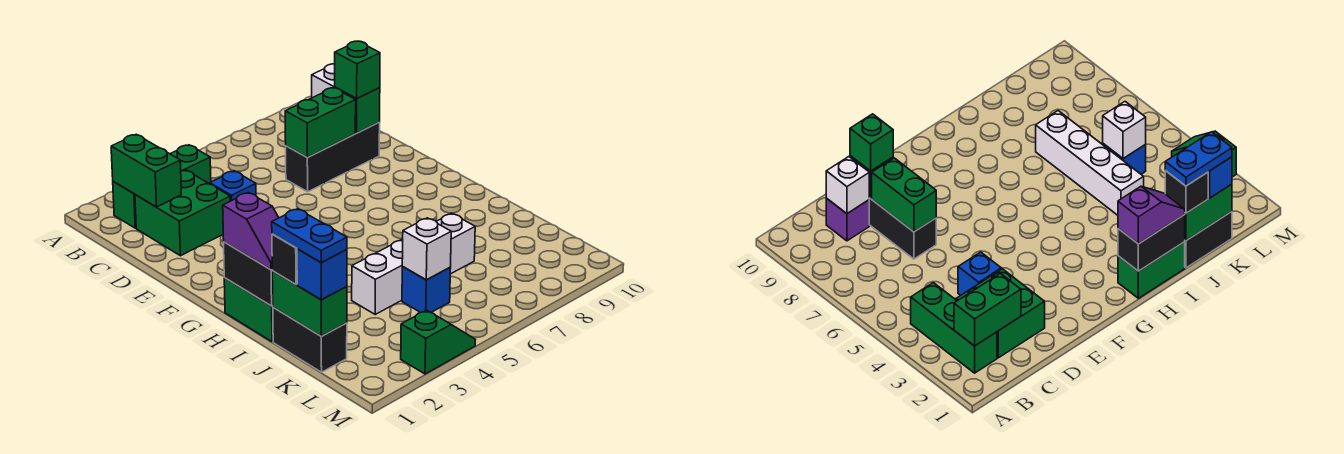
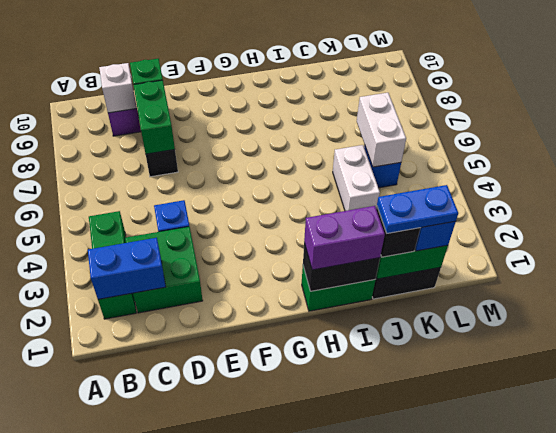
green brick B2:C2 level 2 -> blue brick B2:C2 level 2
green brick D9 level 3 -> none
purple slope H1:I1 level 3 top H -> purple brick H1:I1 level 3
white brick J4:J7 level 1 -> white brick J4:J5 level 1
white brick K5 level 2 -> white brick K5:K6 level 2
green slope M3:M4 level 1 top 3 -> none

